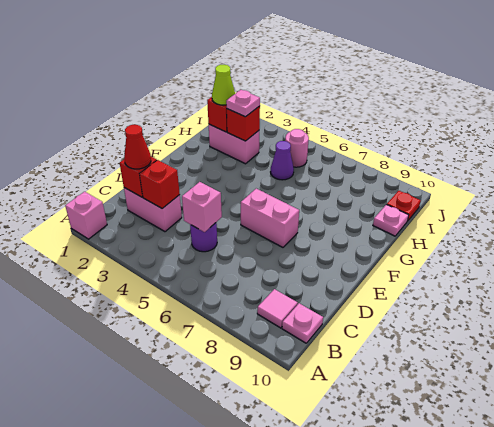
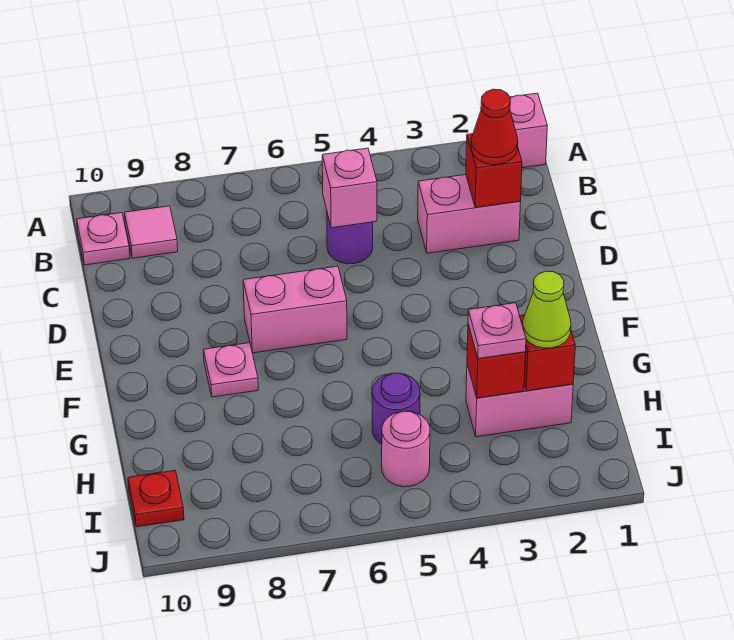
red brick C3 level 2 -> none
purple cone H5 level 1 -> purple round brick H5 level 1
pink plate H10 level 1 -> pink plate F8 level 1

